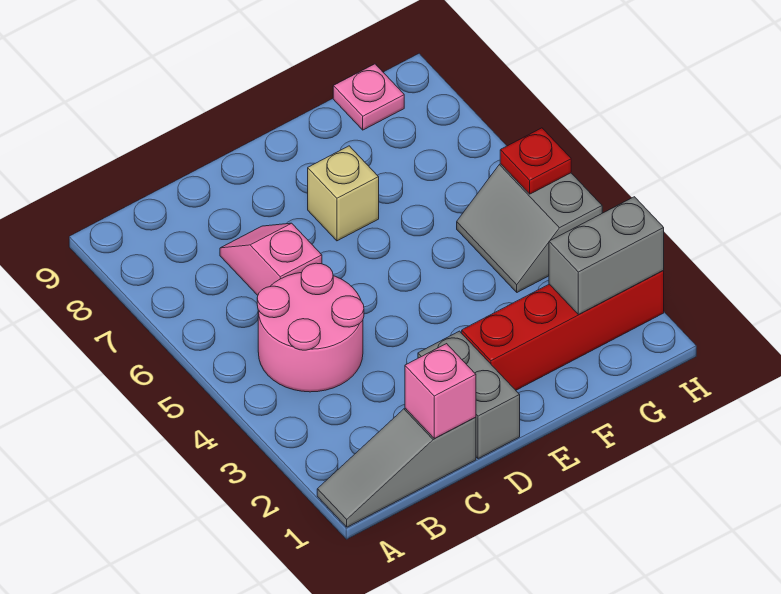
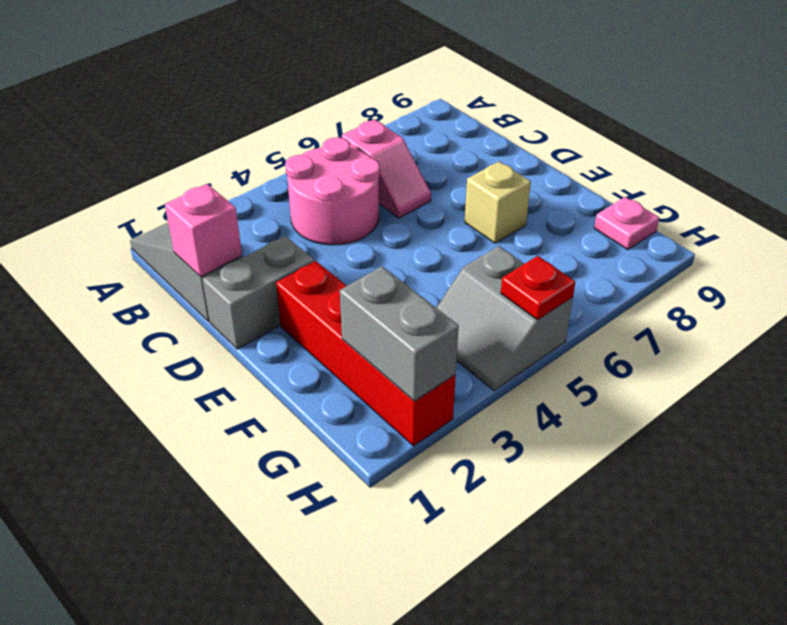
pink slope C6:C7 level 1 top 6 -> pink slope B6:C6 level 1 top B
grey slope G4:H5 level 1 top H -> grey slope G4:H5 level 1 top 5

